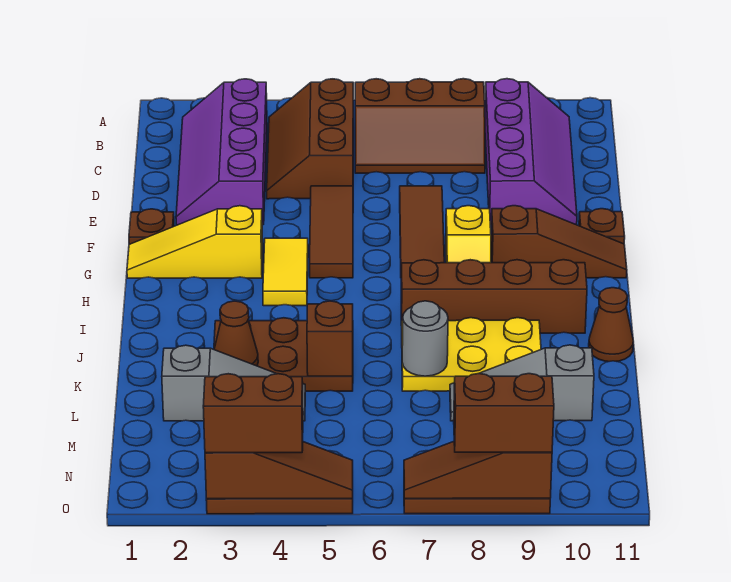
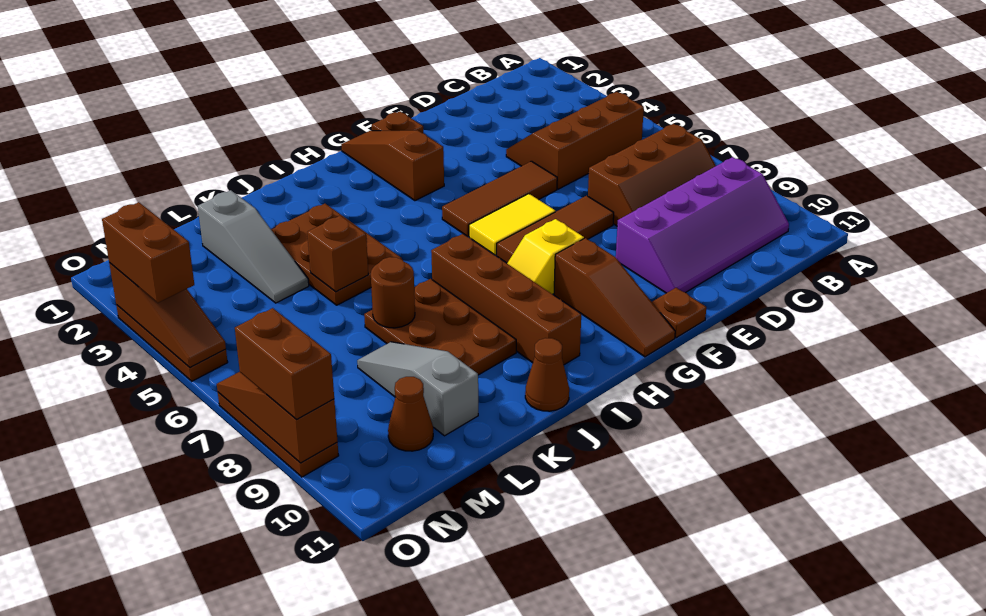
purple slope B2:E3 level 1 top 3 -> none
brown slope B6:C8 level 1 top B -> brown slope B7:D8 level 1 top 7
yellow slope G1:G3 level 1 top 3 -> brown slope G1:G3 level 1 top 3
yellow tile G4:H4 level 1 -> yellow tile F6:G6 level 1
yellow plate J7:K9 level 1 -> brown plate J7:K9 level 1
brown cone K3 level 2 -> brown cone M10 level 1
grey round brick K7 level 2 -> brown round brick K7 level 2

